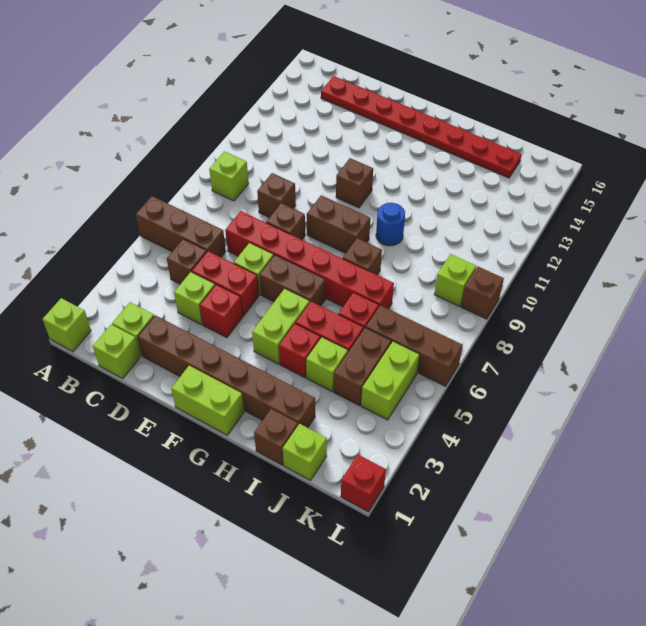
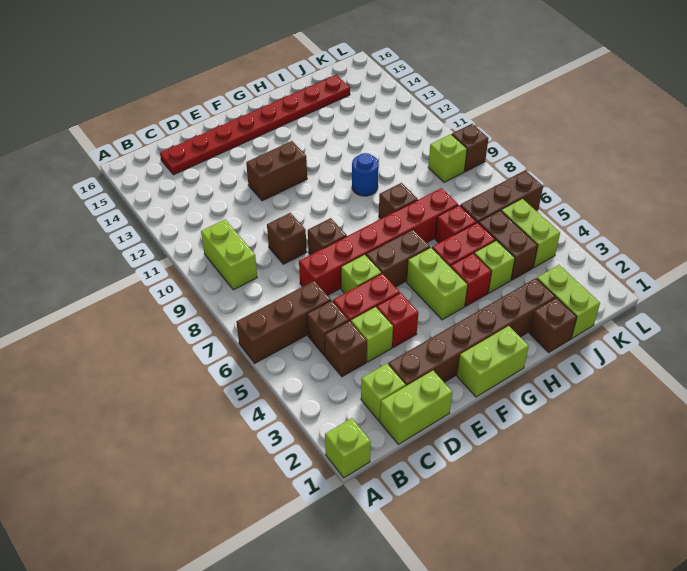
lime brick B9 level 1 -> lime brick B9:B10 level 1
lime brick C1 level 1 -> lime brick C1:D1 level 1
brown brick F9:G9 level 1 -> brown brick E12:F12 level 1
brown brick F11 level 1 -> brown brick C4 level 1
lime brick J1 level 1 -> lime brick J1:J2 level 1
red brick L1 level 1 -> none

